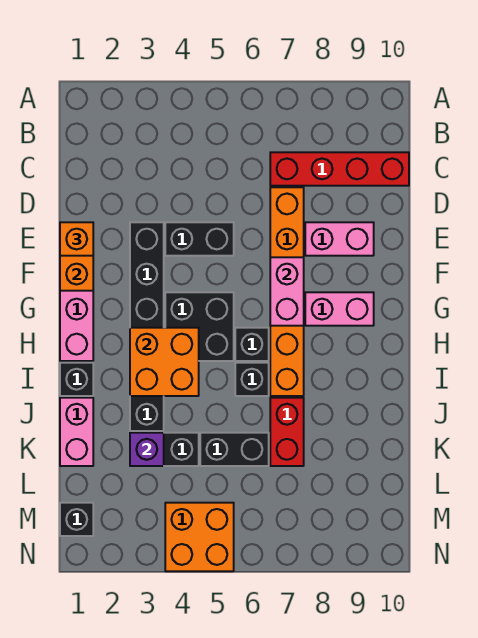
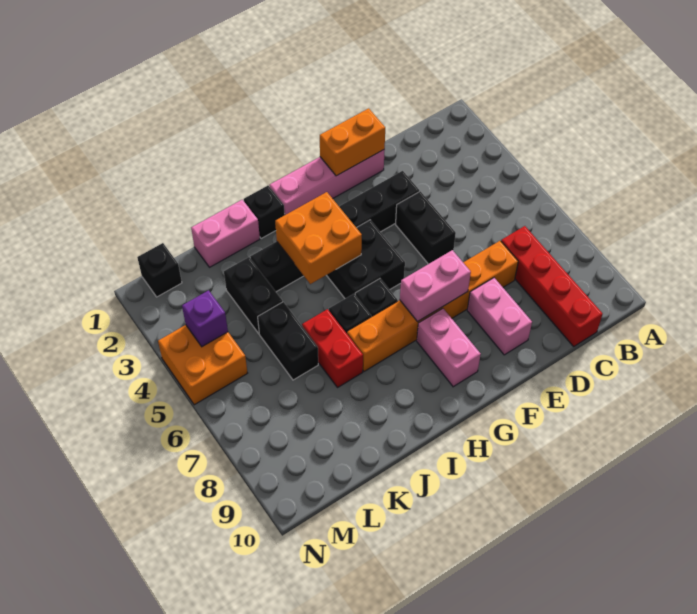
orange brick E1 level 3 -> none
red brick J7:K7 level 1 -> red brick J6:J7 level 1
purple brick K3 level 2 -> purple brick M4 level 2

